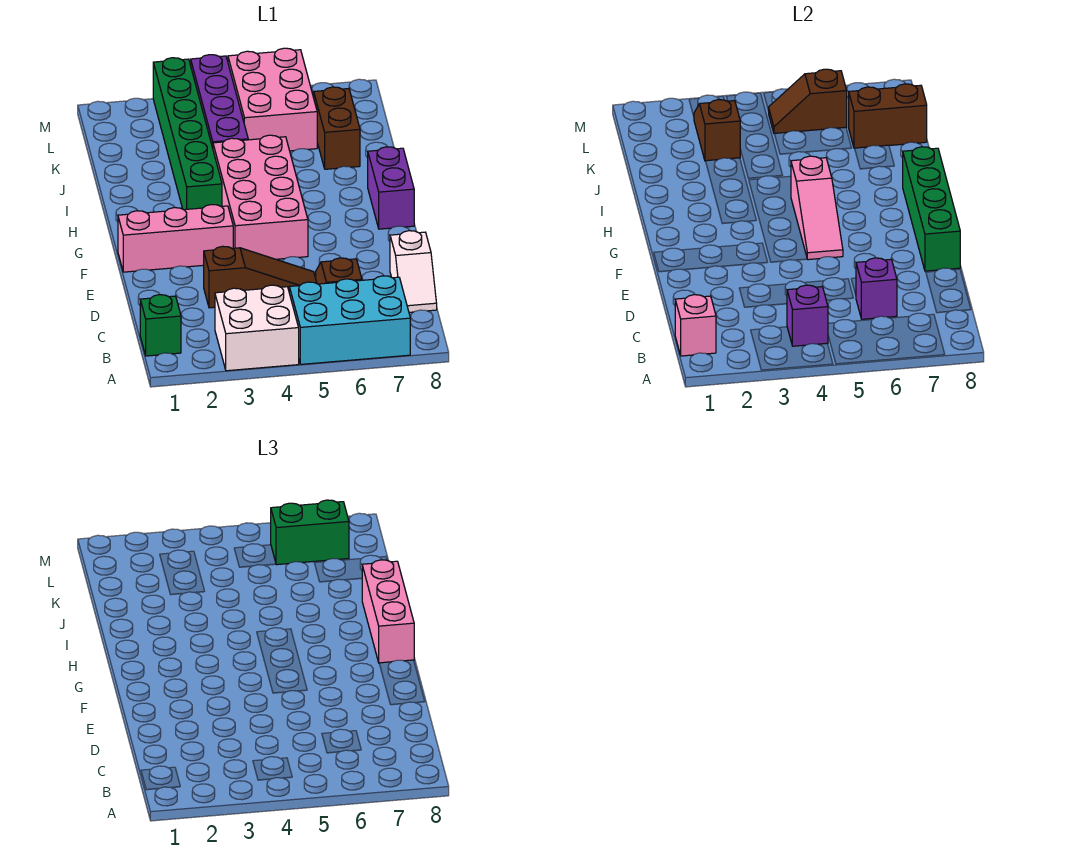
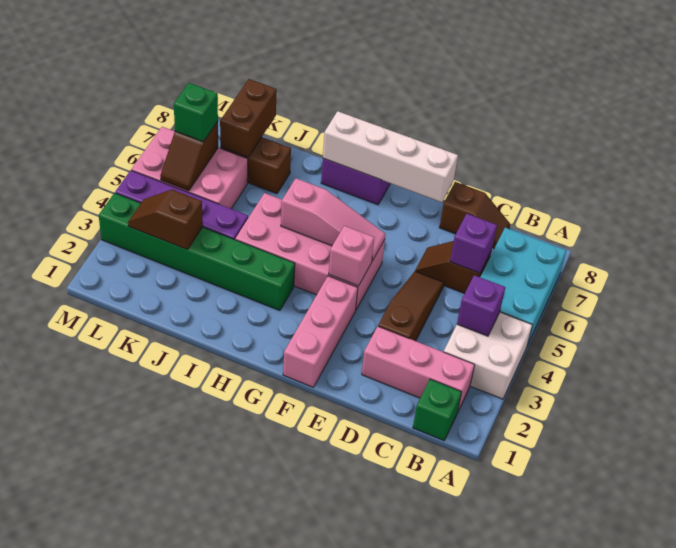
pink brick B1 level 2 -> pink brick F4 level 2
white slope C8:D8 level 1 top D -> brown slope C8:D8 level 1 top D
green brick E8:H8 level 2 -> white brick E8:H8 level 2
pink brick G8:I8 level 3 -> pink brick B2:D2 level 1
green brick L6:L7 level 3 -> green brick L6 level 3

